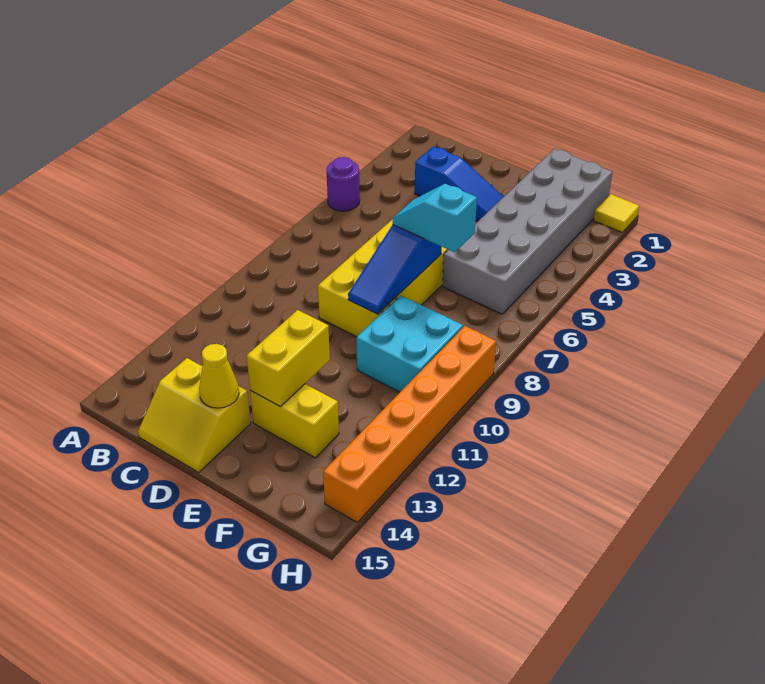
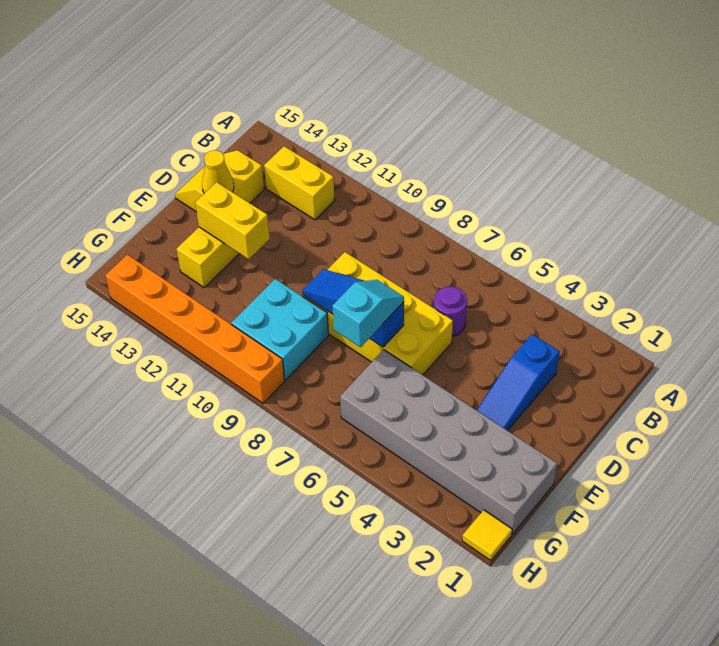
purple round brick A5 level 1 -> purple round brick C6 level 1
none -> yellow brick B12:B13 level 1

